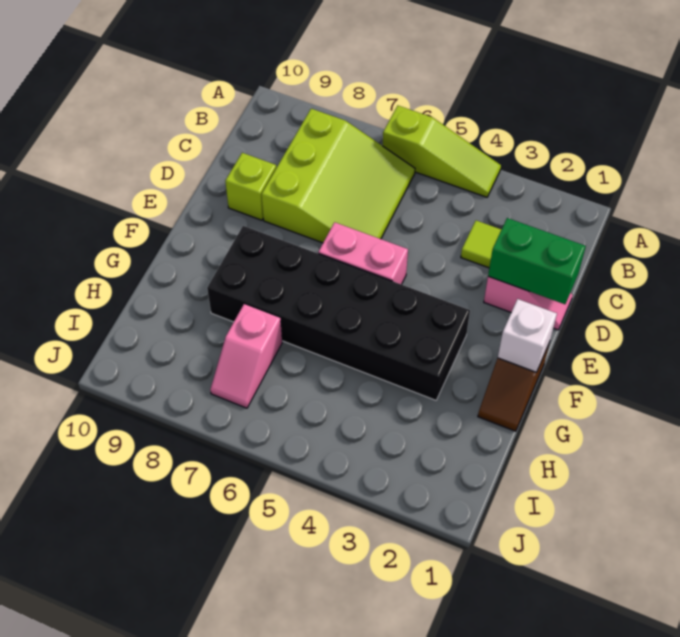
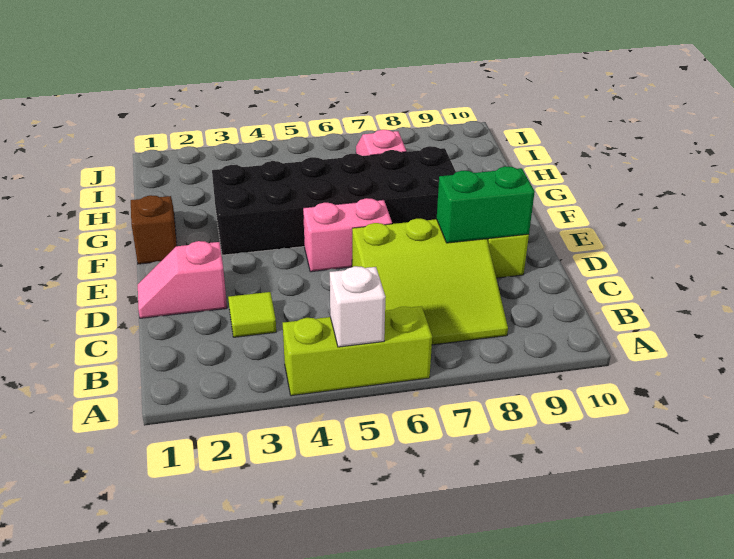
lime slope A4:A6 level 1 top 6 -> lime brick A4:A6 level 1
lime slope B6:D8 level 1 top 8 -> lime slope B6:D8 level 1 top D
green brick D1:D2 level 2 -> green brick D8:D9 level 2
white brick F1 level 2 -> white brick A5 level 2

